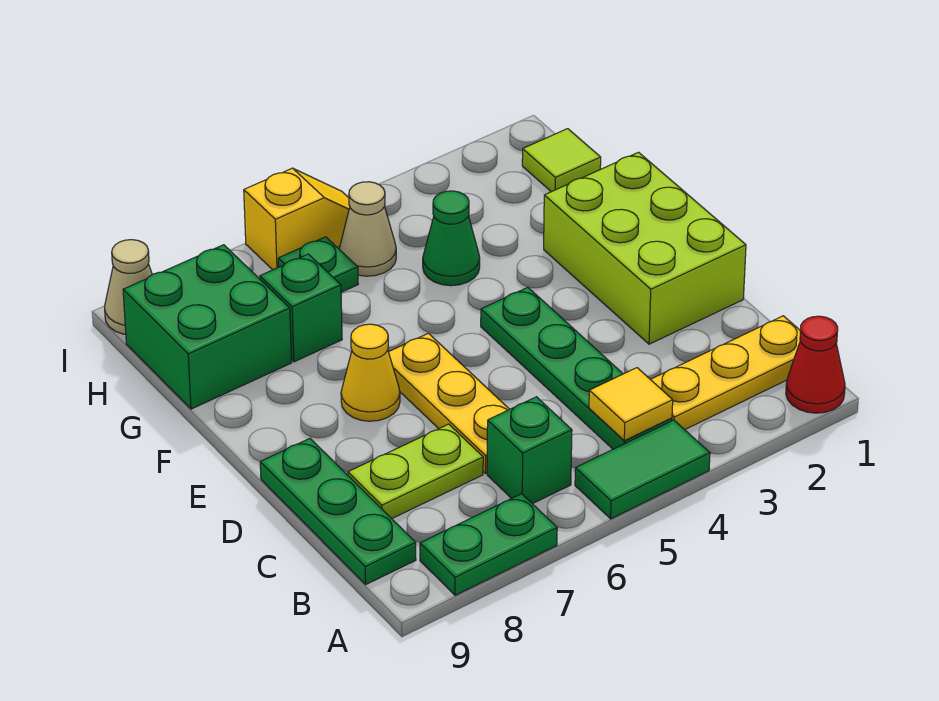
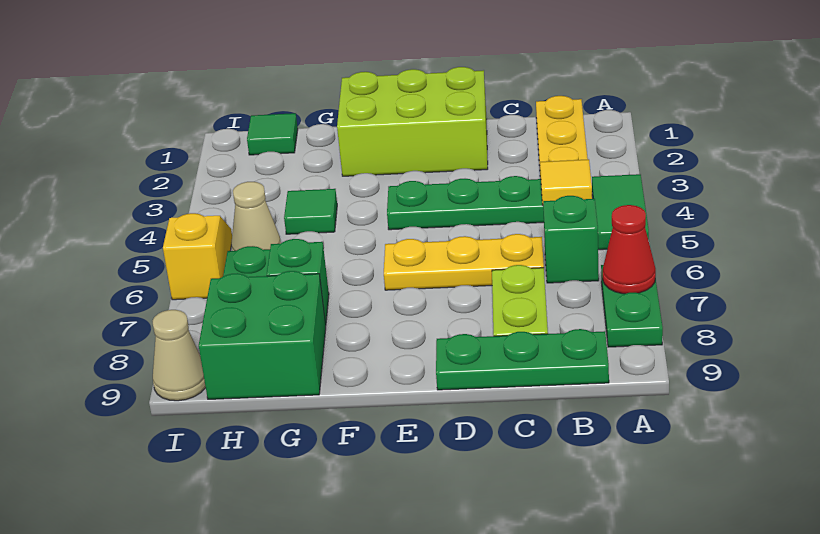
red cone A1 level 1 -> red cone A7 level 2
yellow cone E7 level 1 -> none
green cone G4 level 1 -> green tile G4 level 1
lime tile H1 level 1 -> green tile H1 level 1

